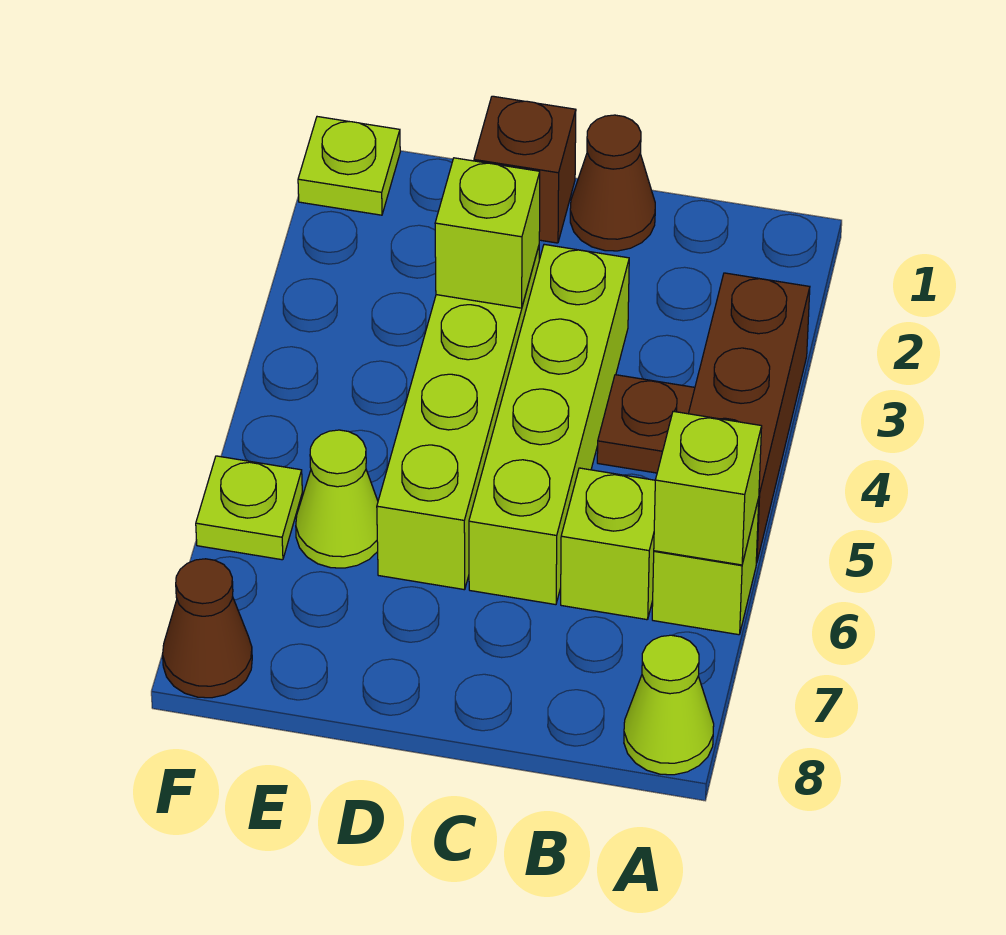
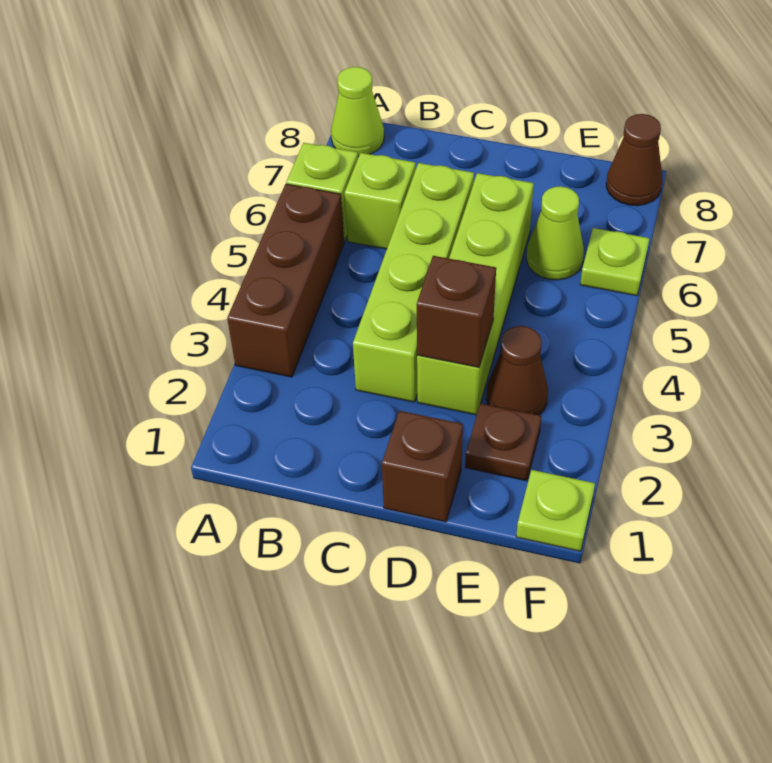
lime brick A6 level 2 -> none
brown plate B4 level 1 -> brown plate E2 level 1
brown cone C1 level 1 -> brown cone E3 level 1
lime brick D3 level 2 -> brown brick D3 level 2

